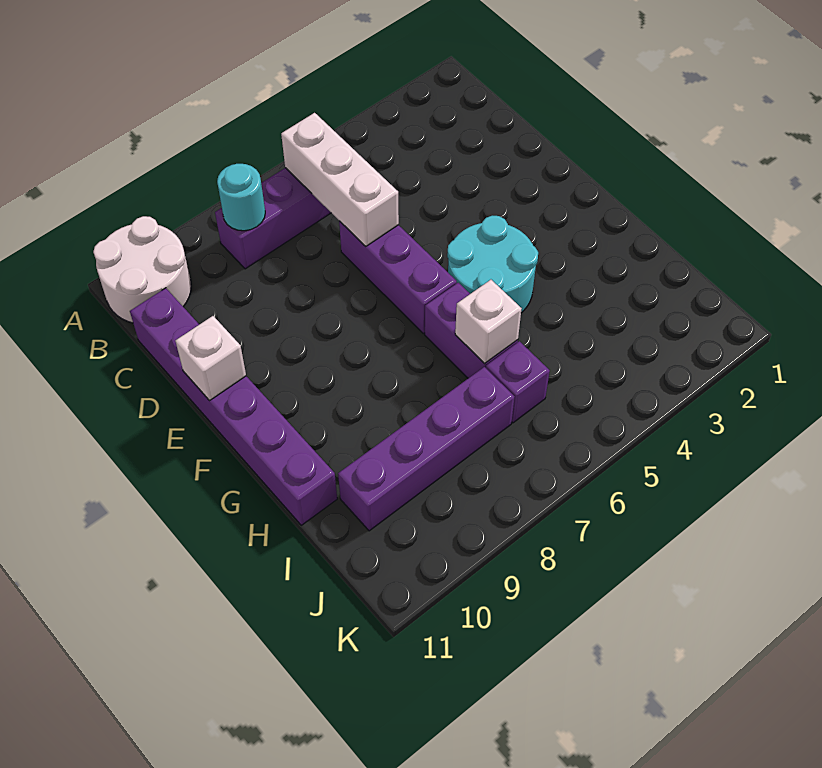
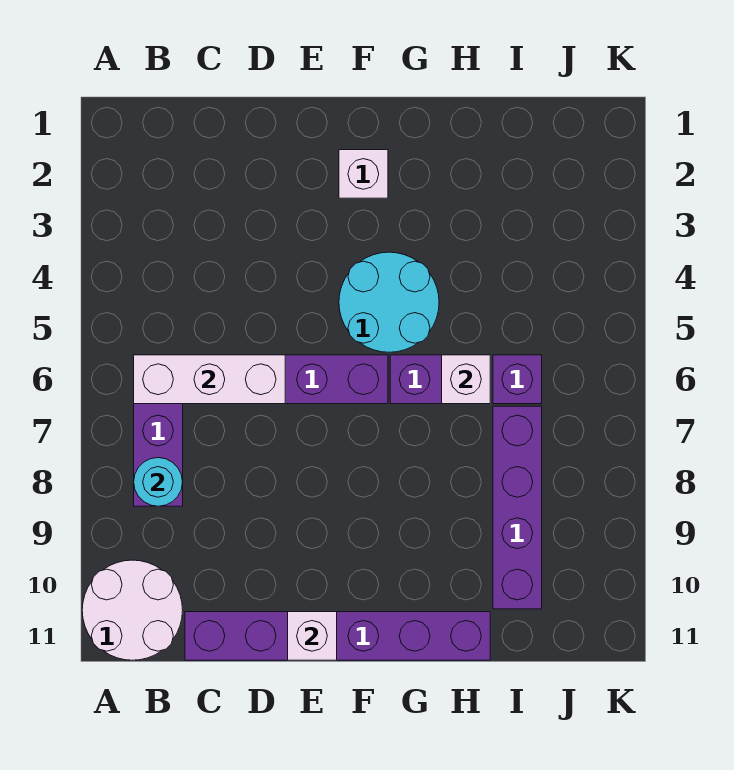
none -> white brick F2 level 1

